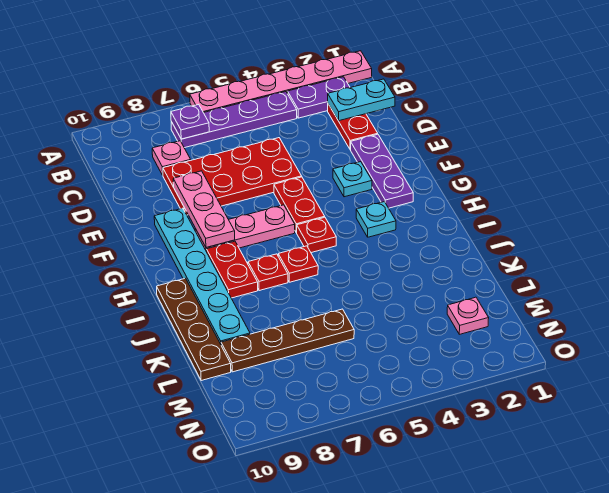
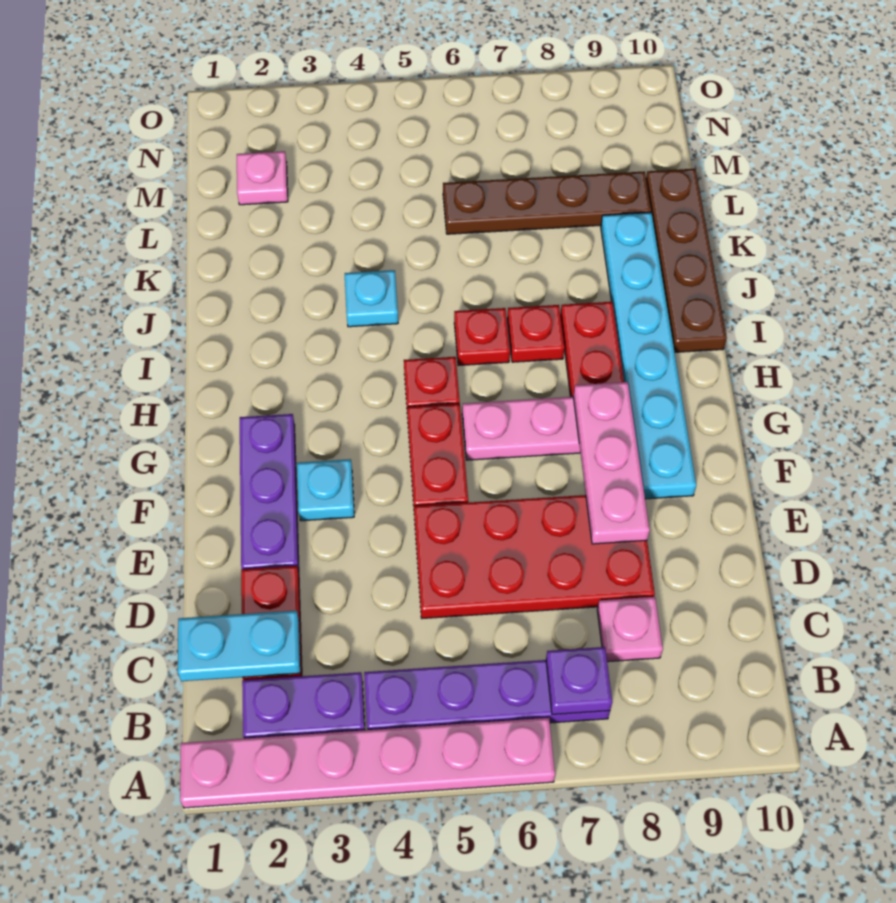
cyan plate H3 level 1 -> cyan plate J4 level 1

